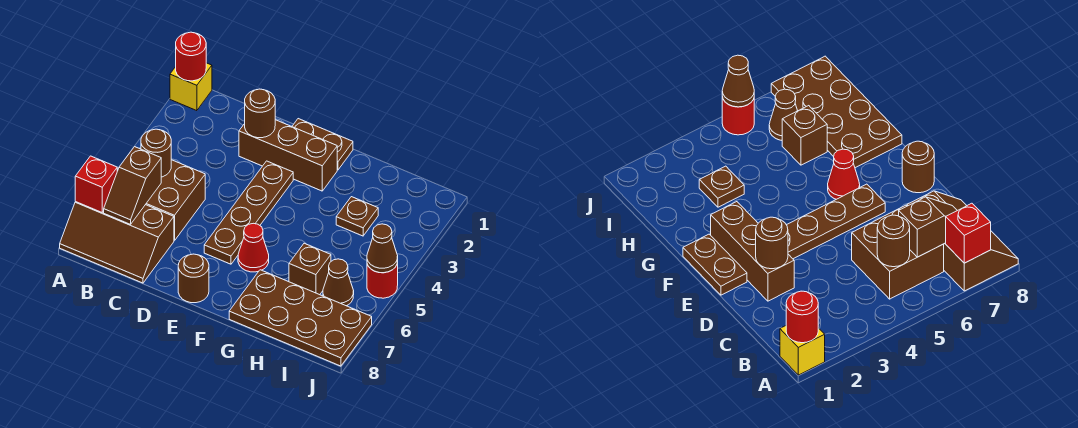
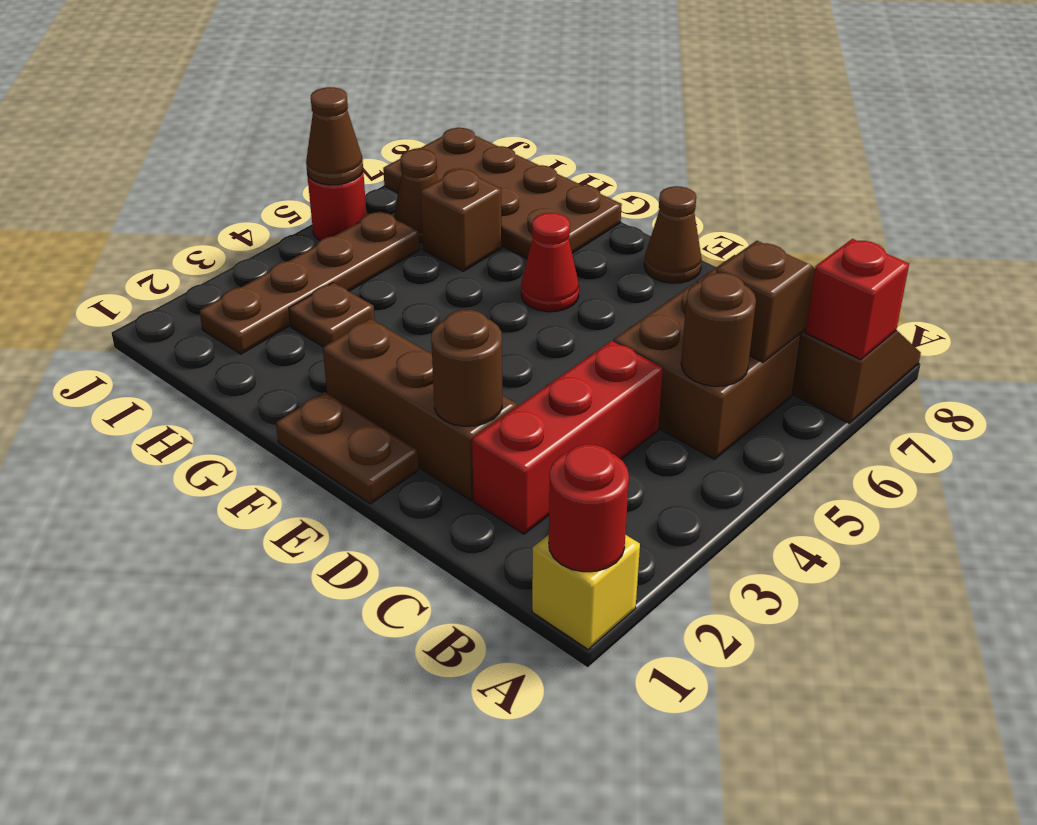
none -> red brick C2:C4 level 1
brown plate E3:E6 level 1 -> brown plate I2:I5 level 1
brown round brick E8 level 1 -> brown cone E8 level 1

